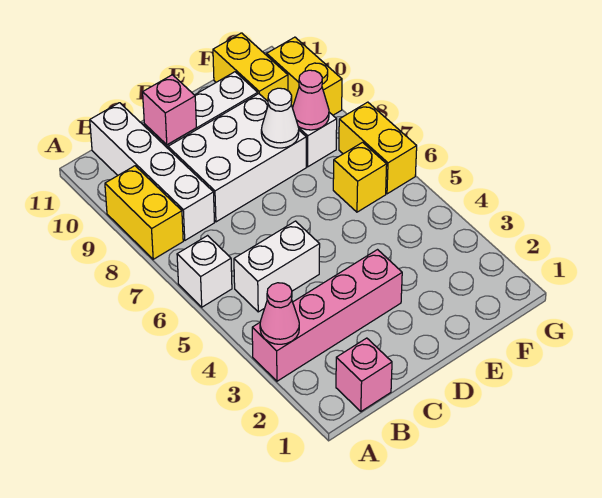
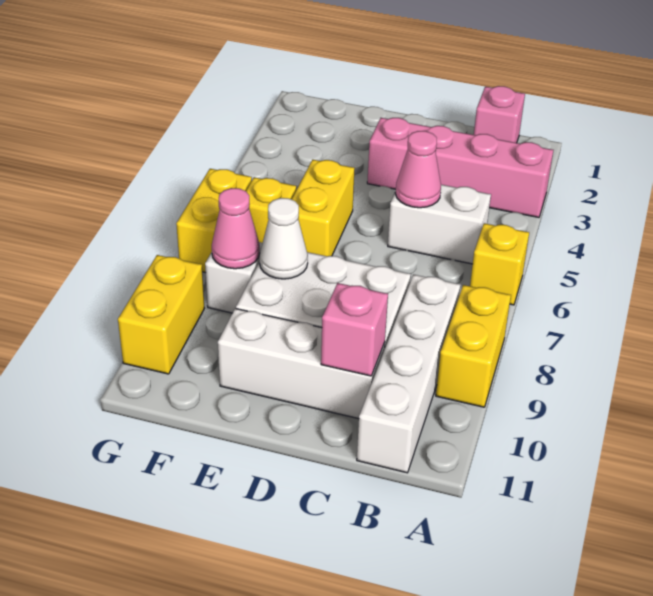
pink cone A3 level 2 -> pink cone C5 level 2
white brick A6 level 1 -> yellow brick A6 level 1
yellow brick F10:F11 level 1 -> yellow brick E5:E6 level 1

